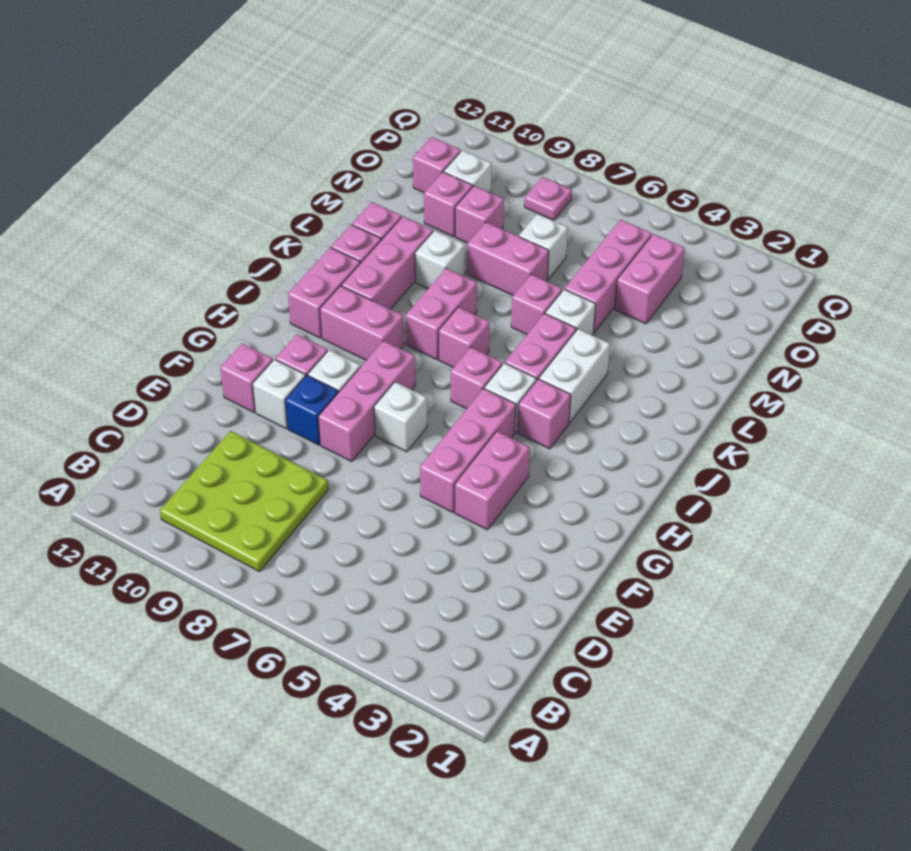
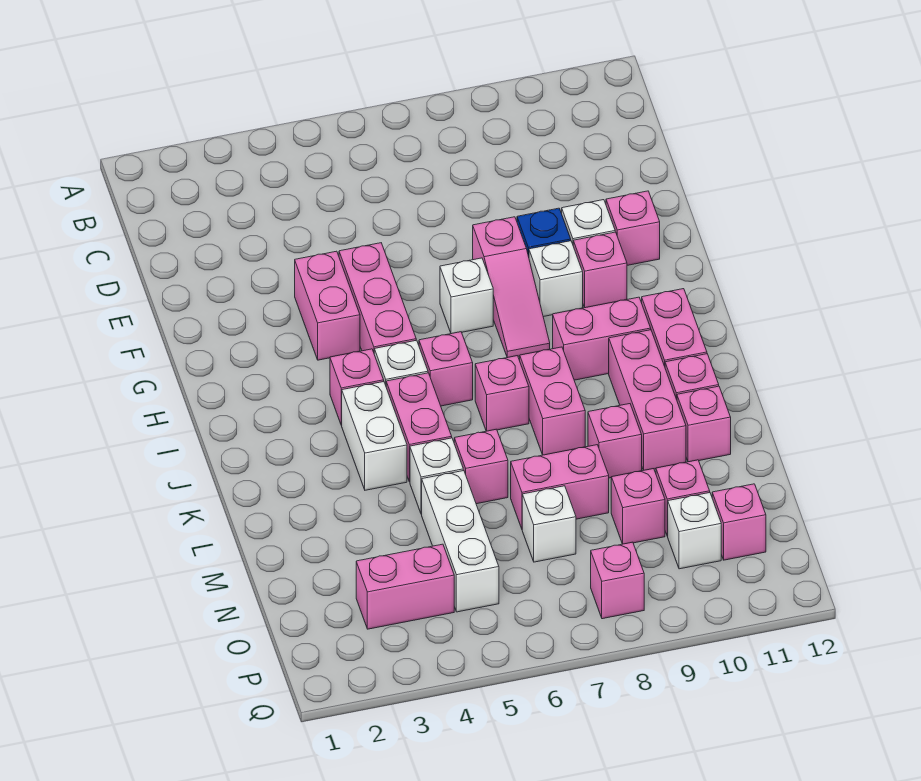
lime plate B8:D10 level 1 -> none
pink brick F8:H8 level 1 -> pink slope F8:H8 level 1 top F
white brick L9 level 1 -> pink brick L9 level 1
pink brick M5:O5 level 1 -> white brick M5:O5 level 1
pink brick N4:O4 level 1 -> pink brick O3:O4 level 1
pink plate P8 level 1 -> pink brick P8 level 1

